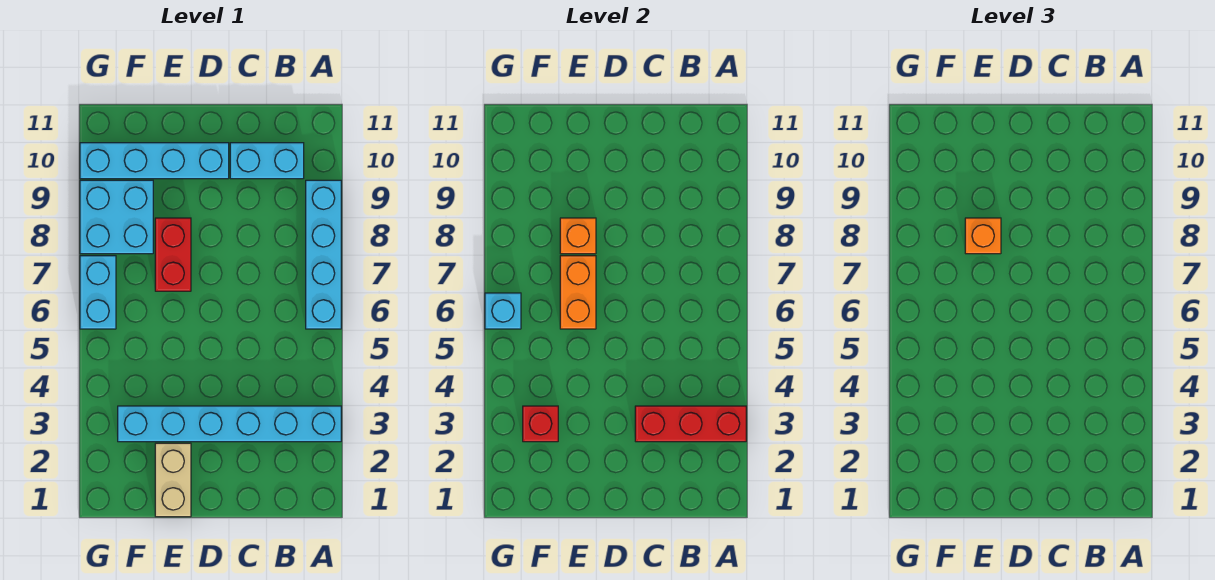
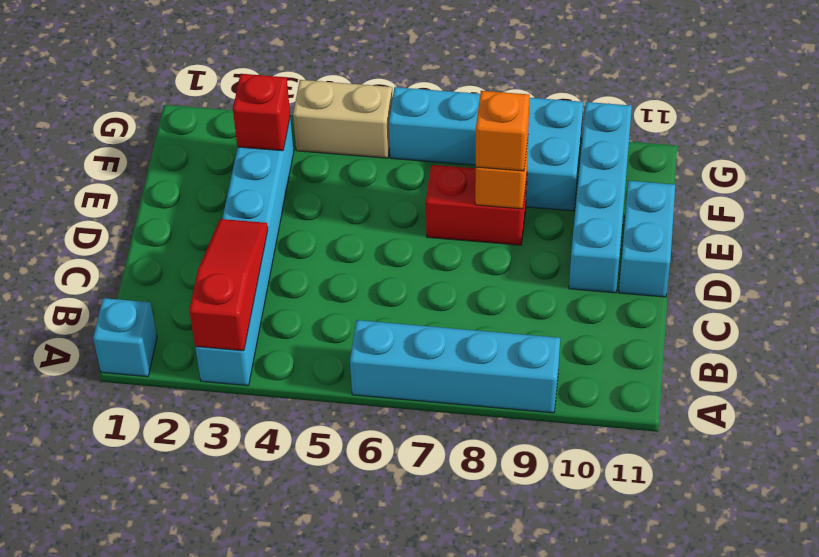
red brick A3:C3 level 2 -> red slope A3:C3 level 2 top A
cyan brick B10:C10 level 1 -> cyan brick D11:E11 level 1
tan brick E1:E2 level 1 -> tan brick G4:G5 level 1
orange brick E6:E7 level 2 -> none
cyan brick G6 level 2 -> cyan brick A1 level 1

